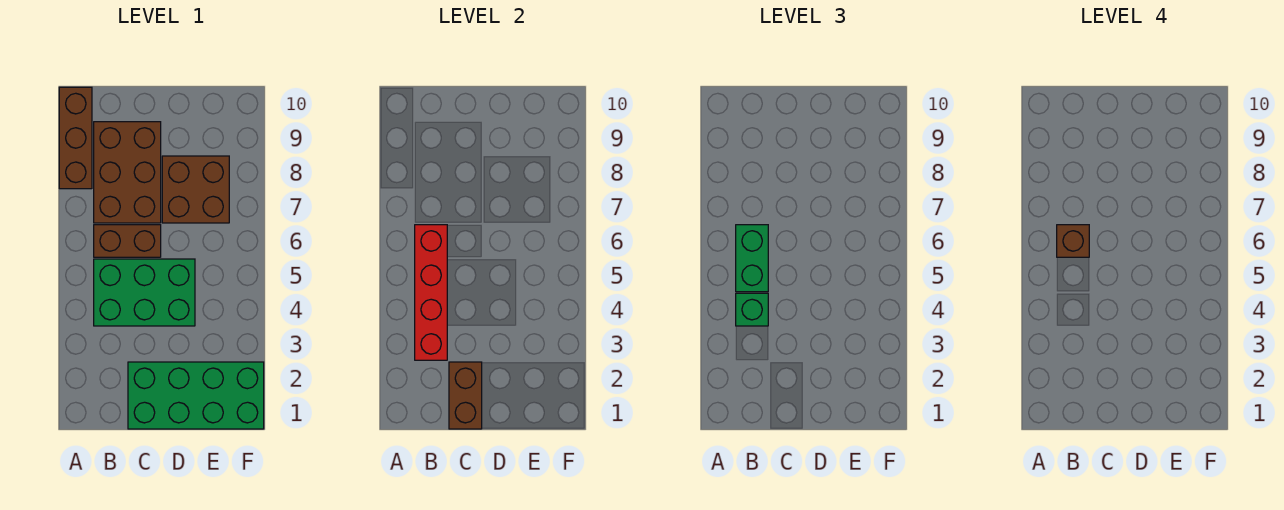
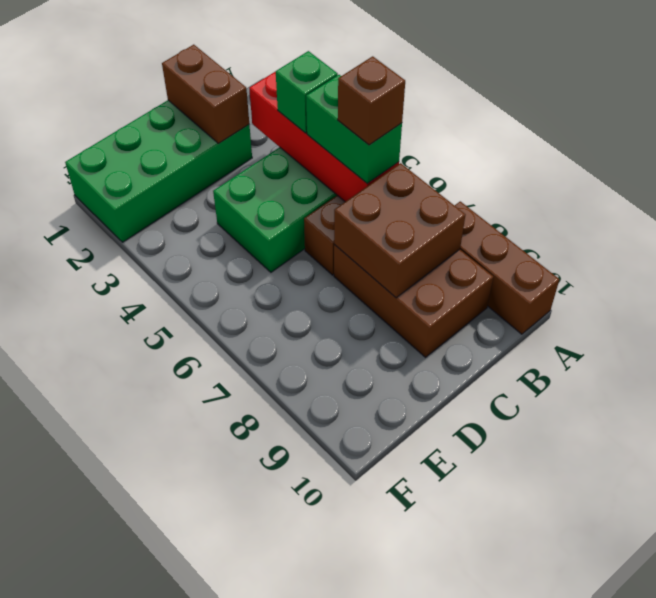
brown brick D7:E8 level 1 -> brown brick B7:C8 level 2

